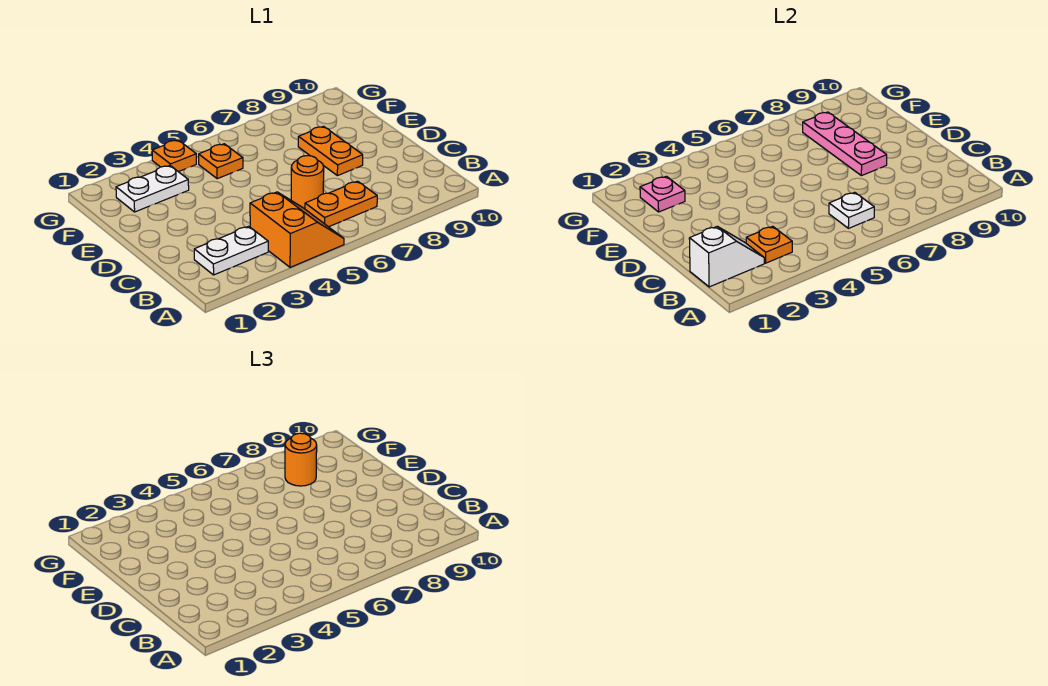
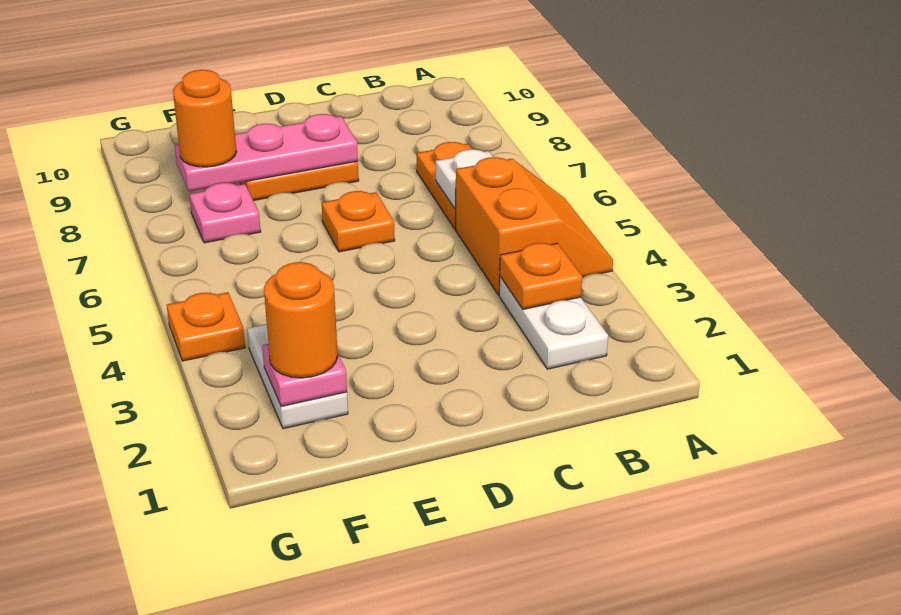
orange slope A4:B5 level 1 top 4 -> orange slope A4:B5 level 1 top B
white slope B1:B2 level 2 top 1 -> none
orange round brick C6 level 1 -> orange round brick F2 level 3
orange plate F5 level 1 -> orange plate D6 level 1
none -> pink plate F7 level 1

